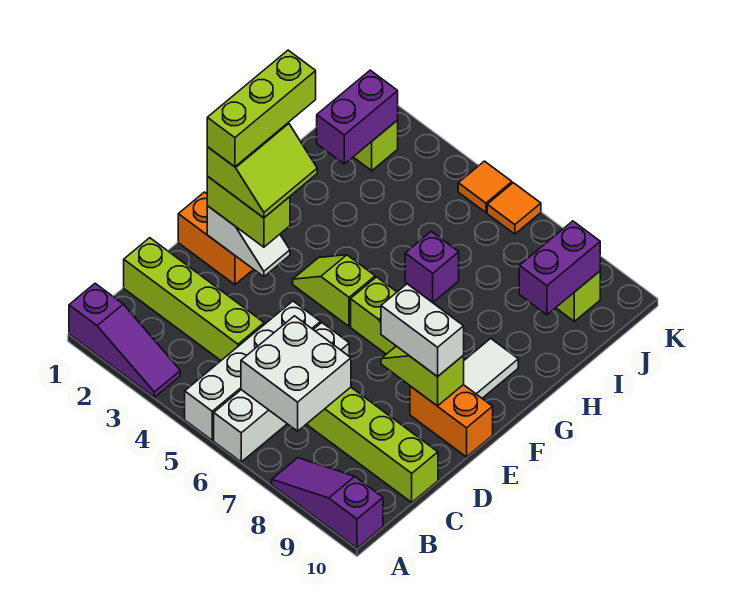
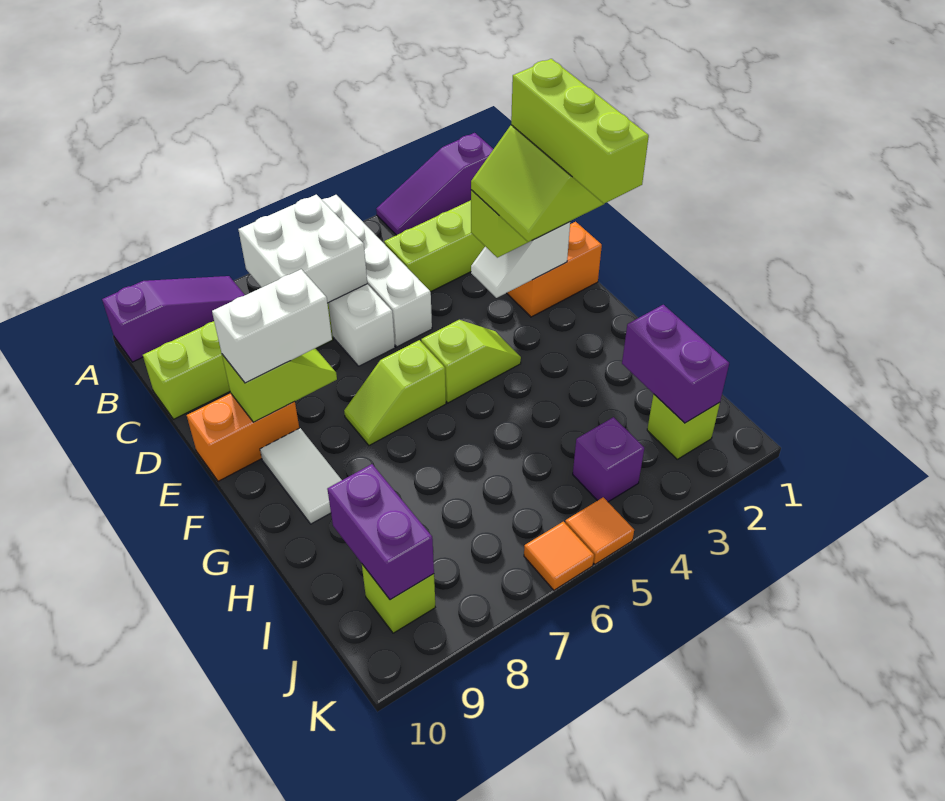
purple brick H6 level 1 -> purple brick J4 level 1

